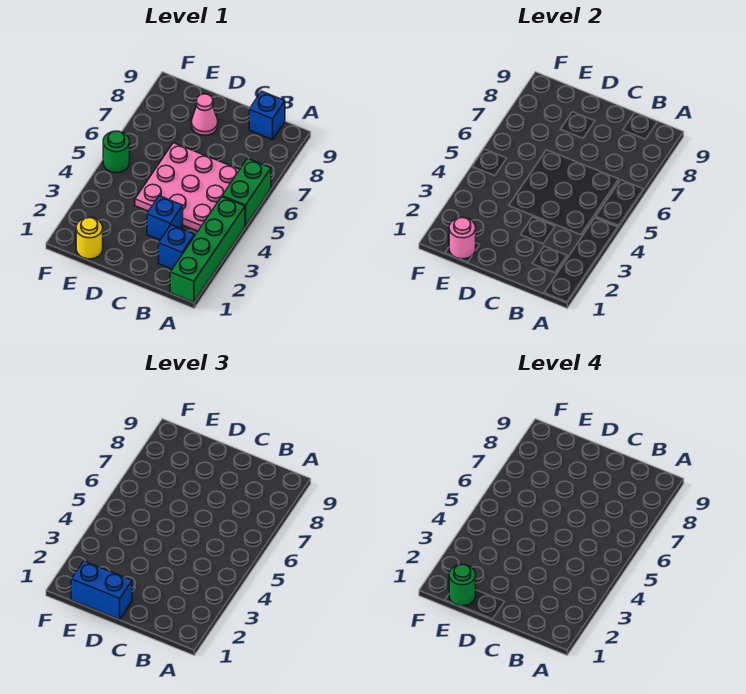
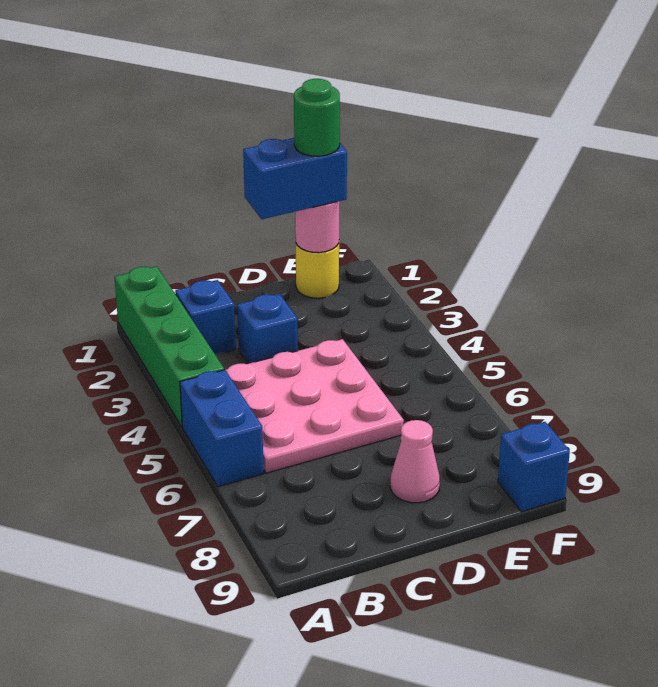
green brick A5:A6 level 1 -> blue brick A5:A6 level 1
blue brick B9 level 1 -> blue brick F9 level 1
green round brick F5 level 1 -> none

